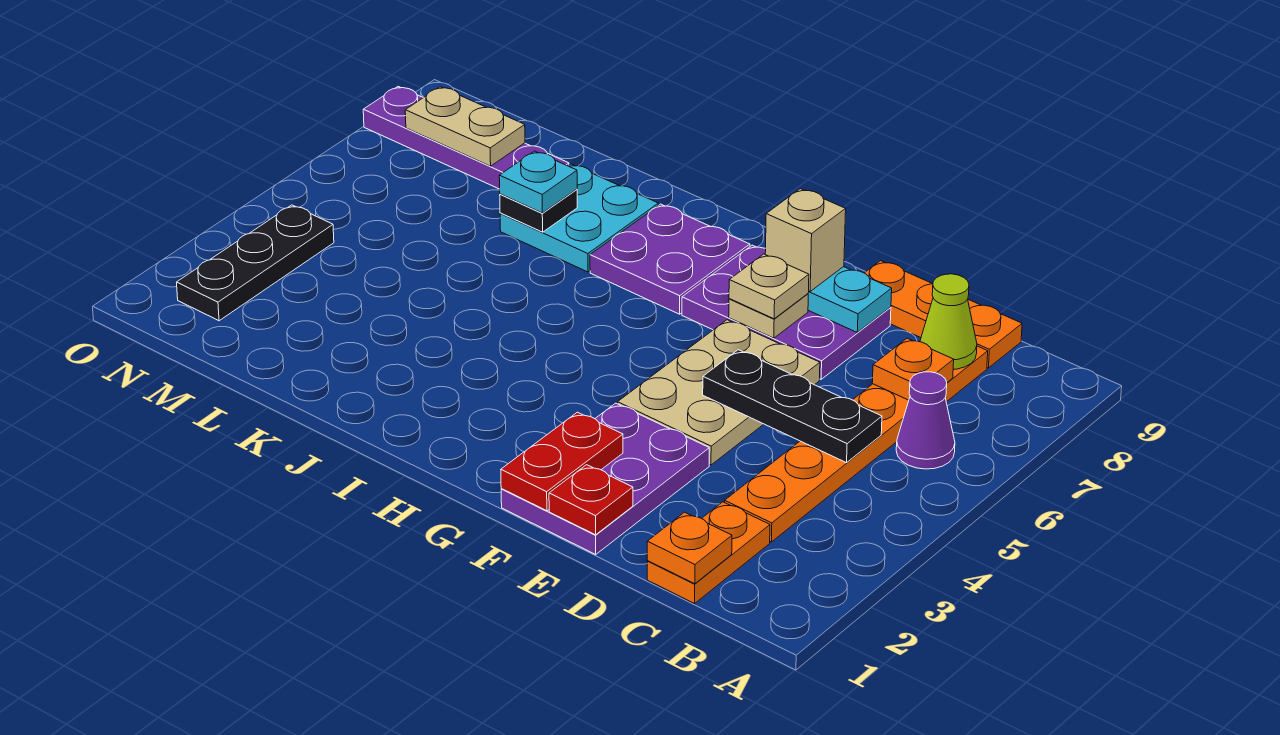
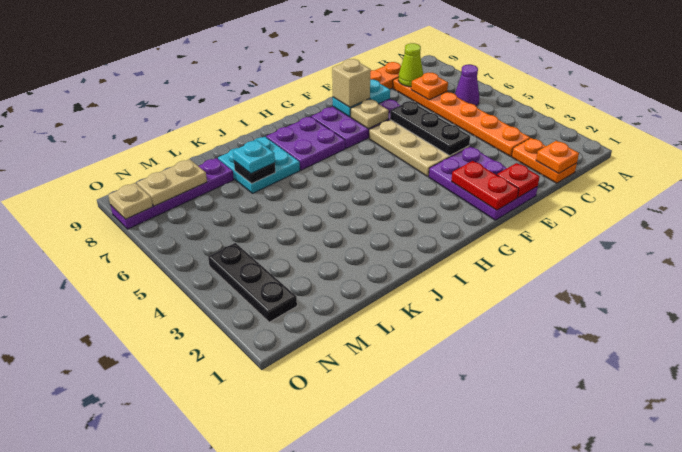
black plate C5:E5 level 2 -> black plate E4:E6 level 2
tan plate F7 level 3 -> tan plate O8 level 2

